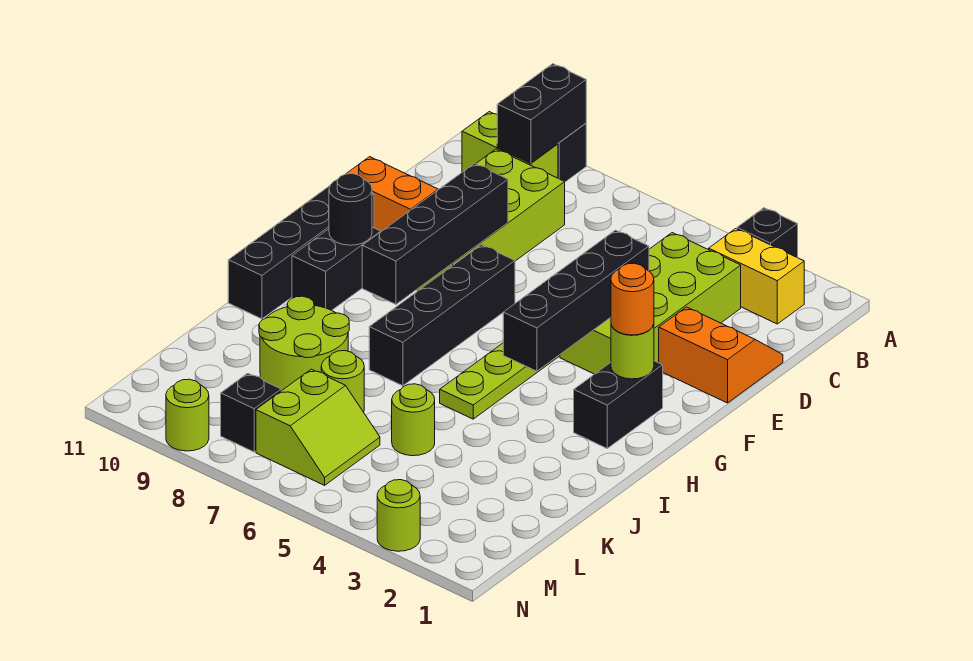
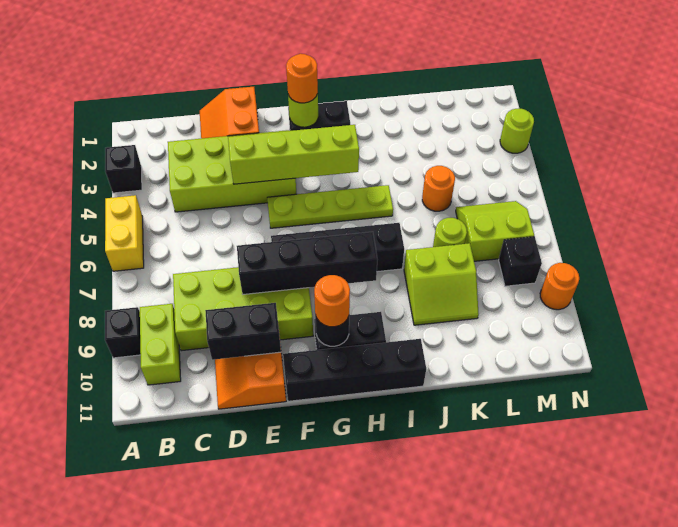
black brick A9:B9 level 2 -> black brick D10:E10 level 2
yellow brick B2:B3 level 1 -> yellow brick A5:A6 level 1
black brick E4:H4 level 2 -> lime brick E4:H4 level 2
none -> orange round brick G10 level 3
lime round brick J8:K9 level 1 -> lime slope J8:K9 level 1 top 8
lime round brick K5 level 1 -> orange round brick K5 level 1
lime round brick N9 level 1 -> orange round brick N9 level 1

